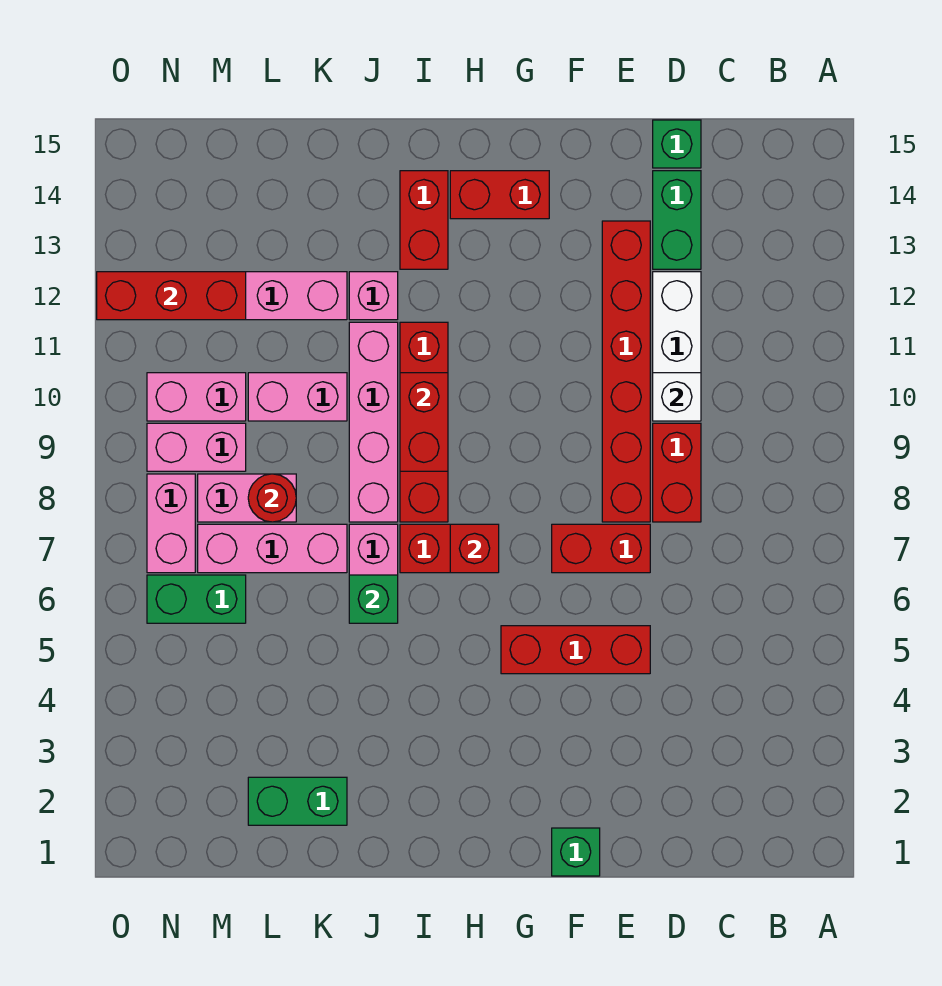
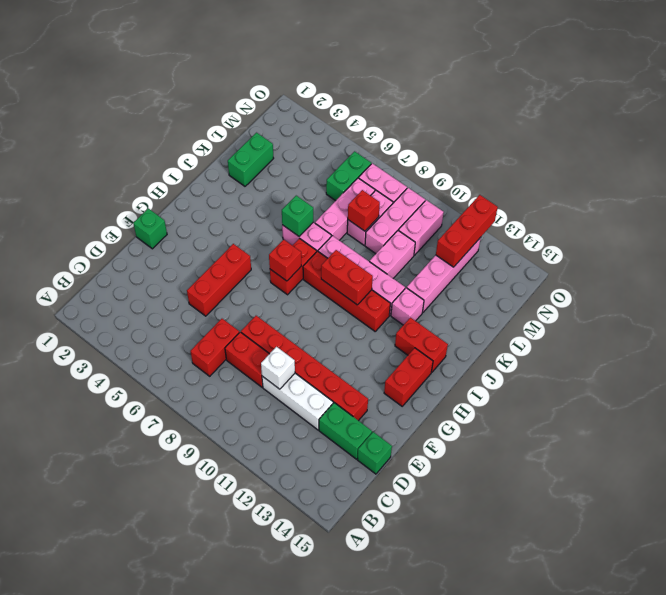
red brick E7:F7 level 1 -> red brick C7:D7 level 1
red round brick L8 level 2 -> red brick L8 level 2
pink brick M9:N9 level 1 -> pink brick L9:N9 level 1

